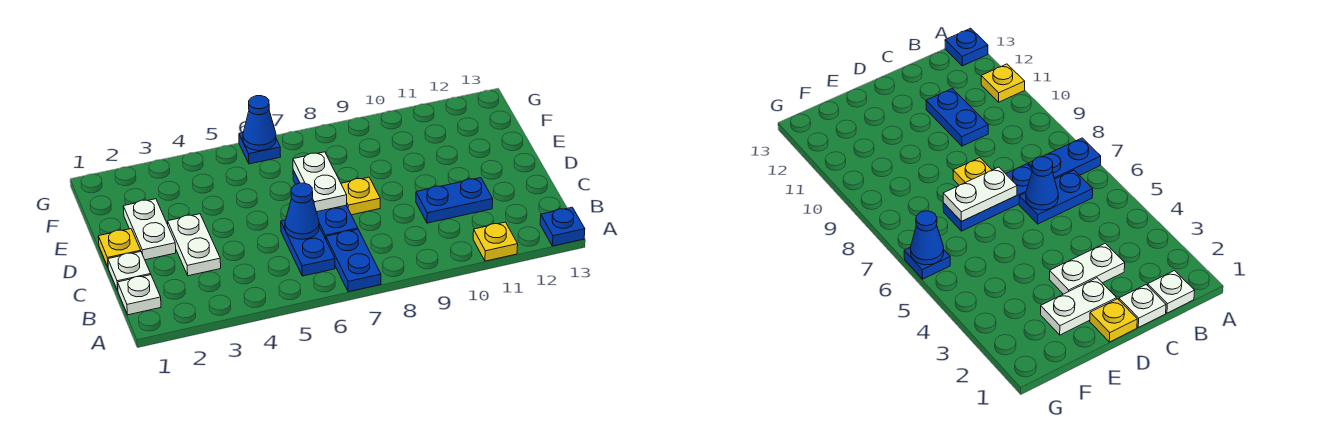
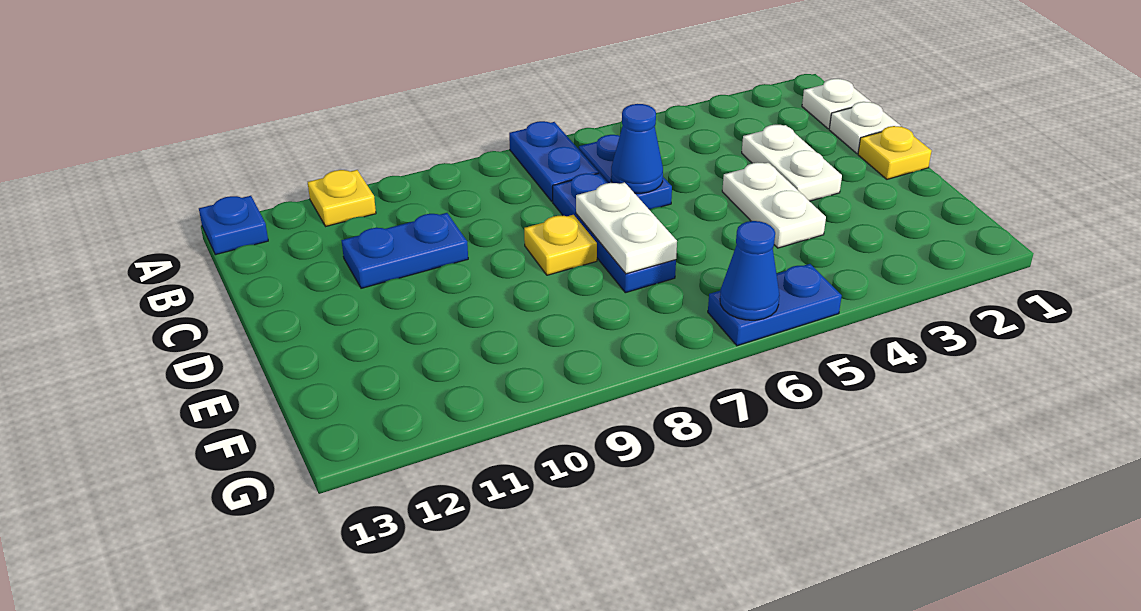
white plate D2:E2 level 1 -> white plate D4:E4 level 1
blue plate G6 level 1 -> blue plate G5:G6 level 1

